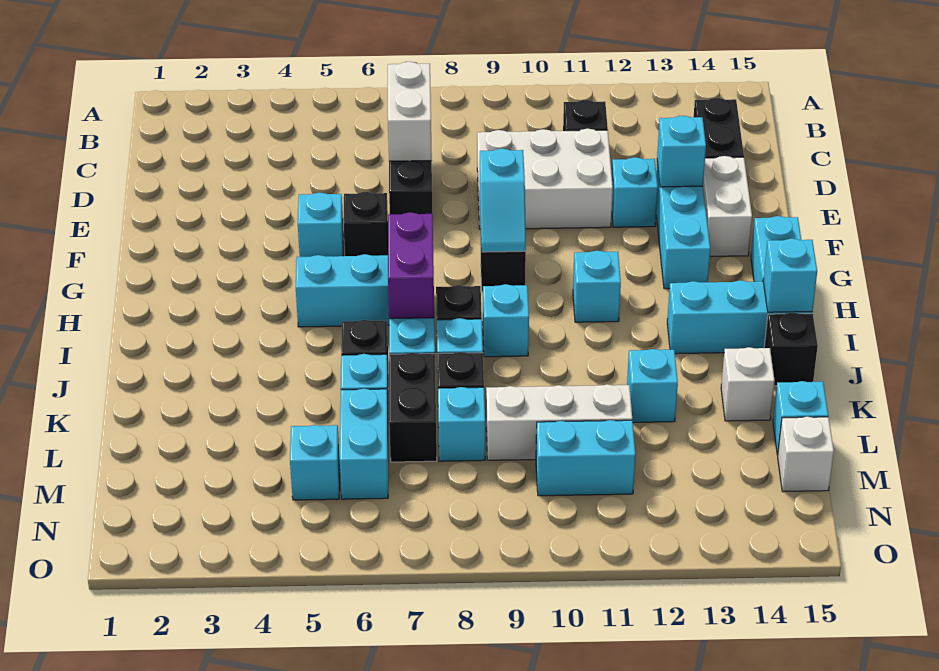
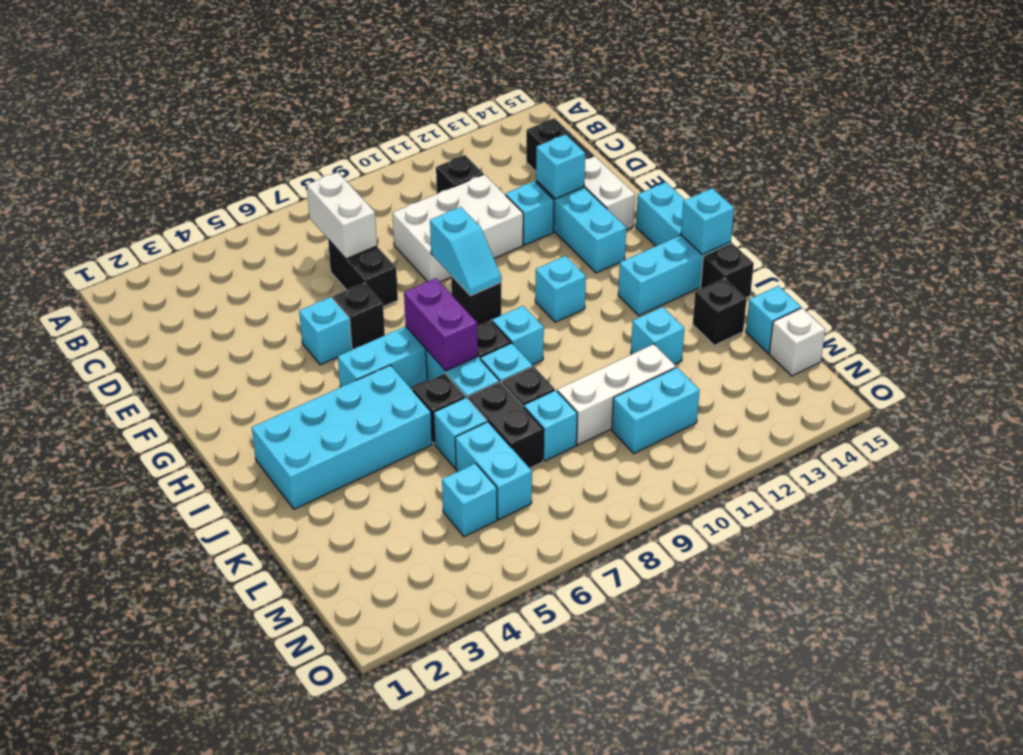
none -> cyan brick I2:J5 level 1
white brick K14 level 1 -> black brick K14 level 1

